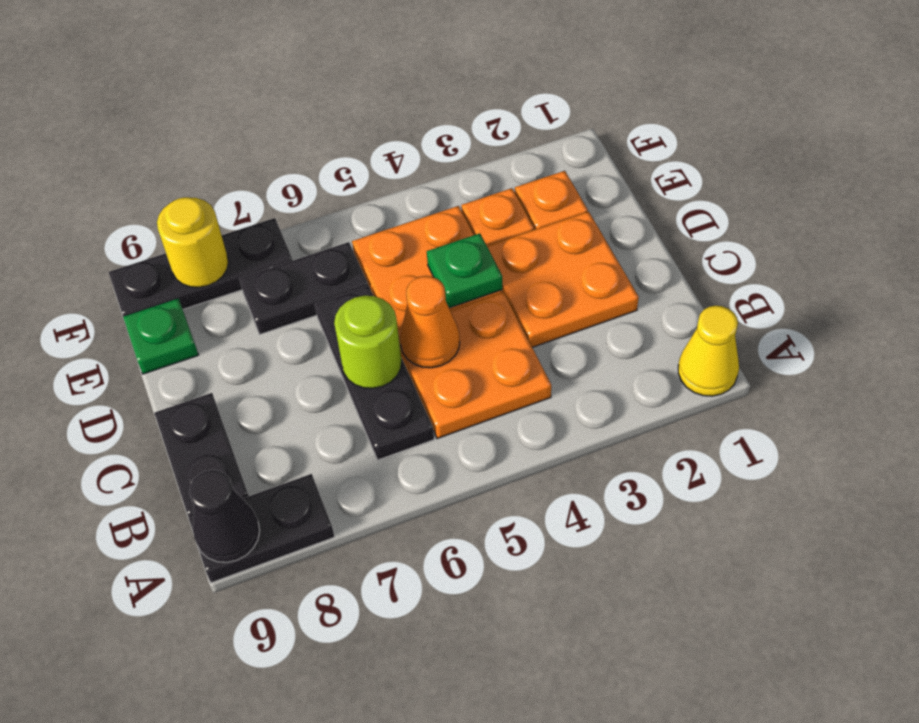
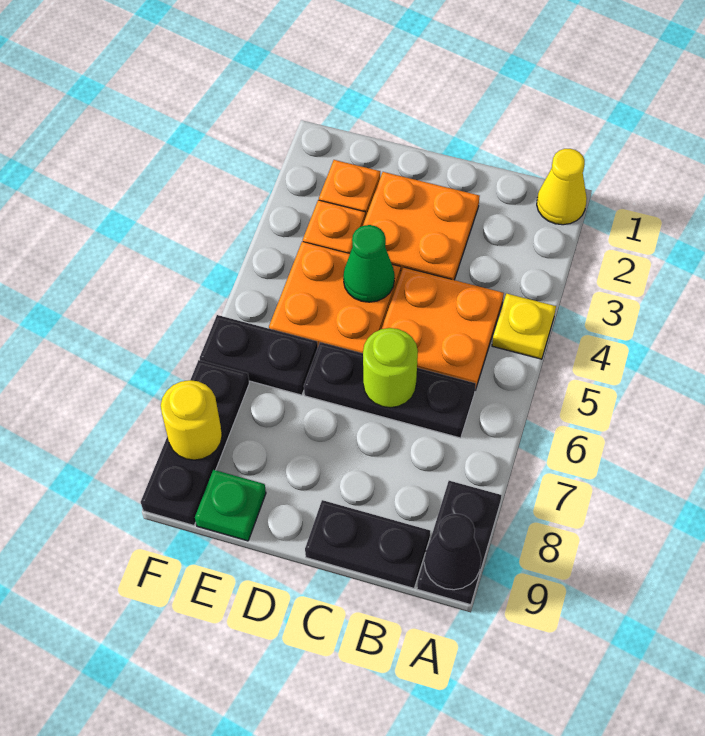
none -> yellow plate A4 level 1
orange cone C5 level 2 -> none
green plate D4 level 2 -> green cone D4 level 2
black plate E6:E7 level 1 -> black plate E6:F6 level 1

